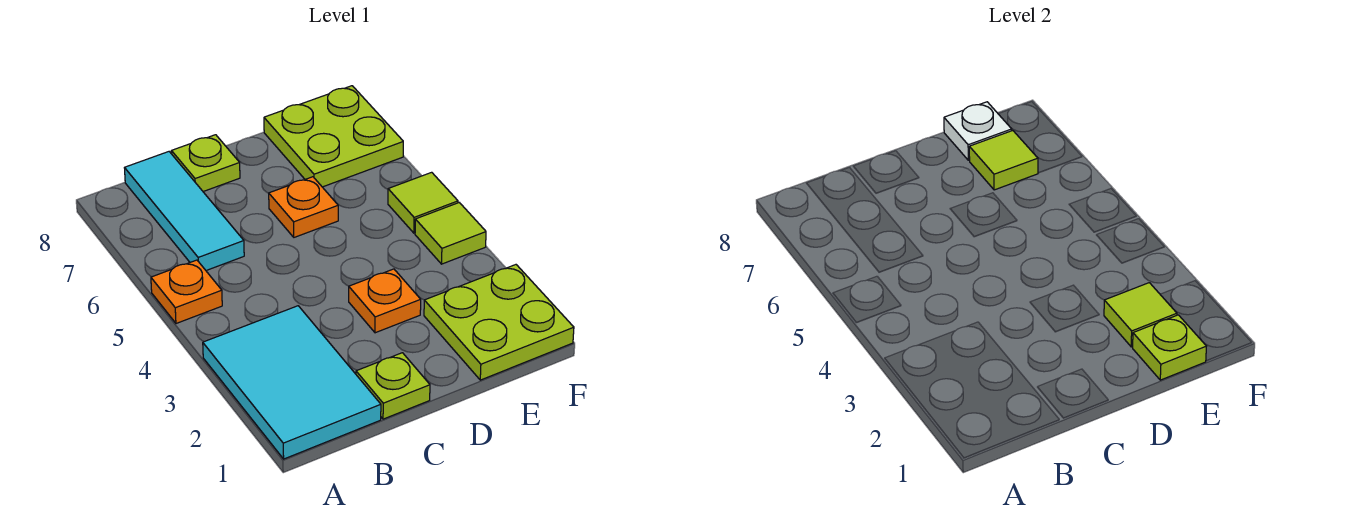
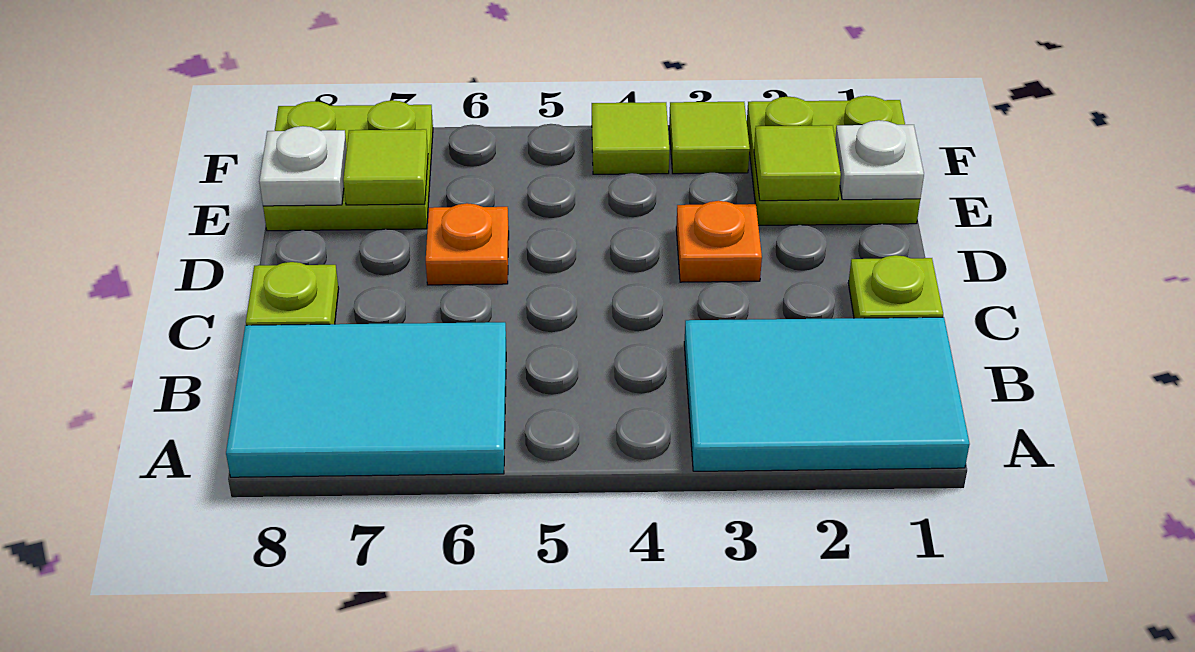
orange plate A5 level 1 -> none
cyan tile B6:B8 level 1 -> cyan tile A6:B8 level 1
lime plate E1 level 2 -> white plate E1 level 2
lime tile F5 level 1 -> lime tile F3 level 1

